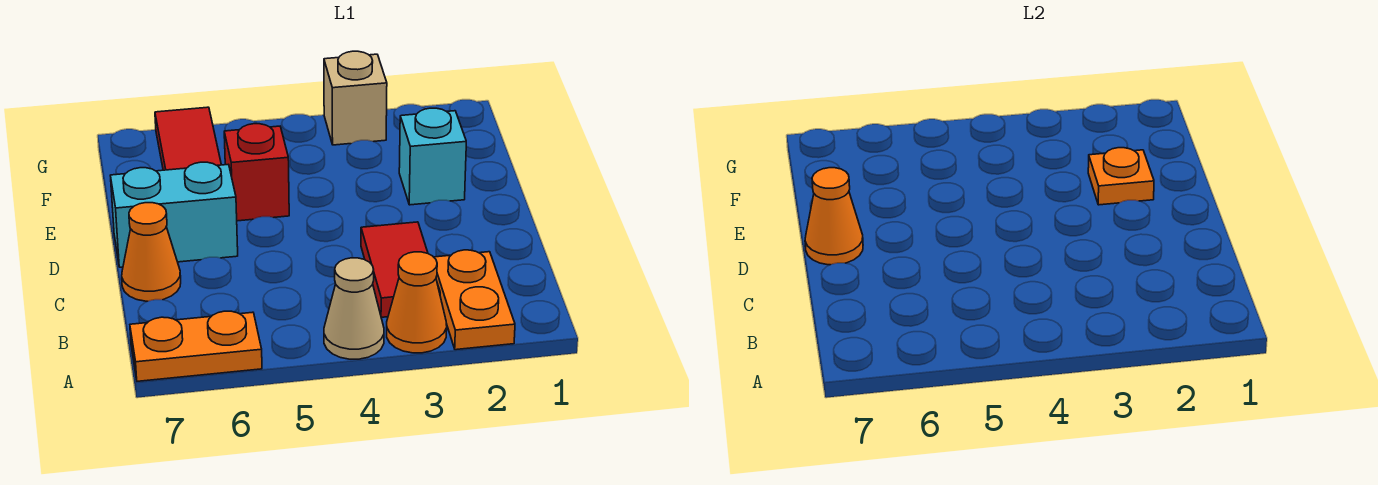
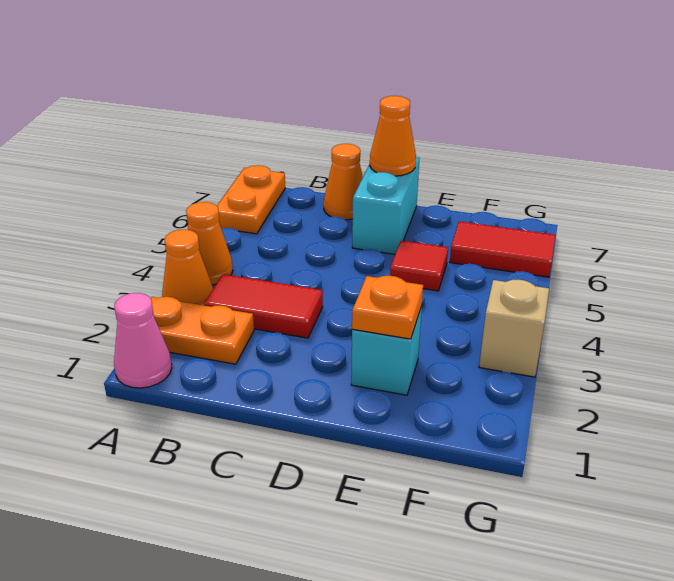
none -> pink cone A1 level 1
tan cone A4 level 1 -> orange cone A4 level 1
red brick E5 level 1 -> red tile E5 level 1

